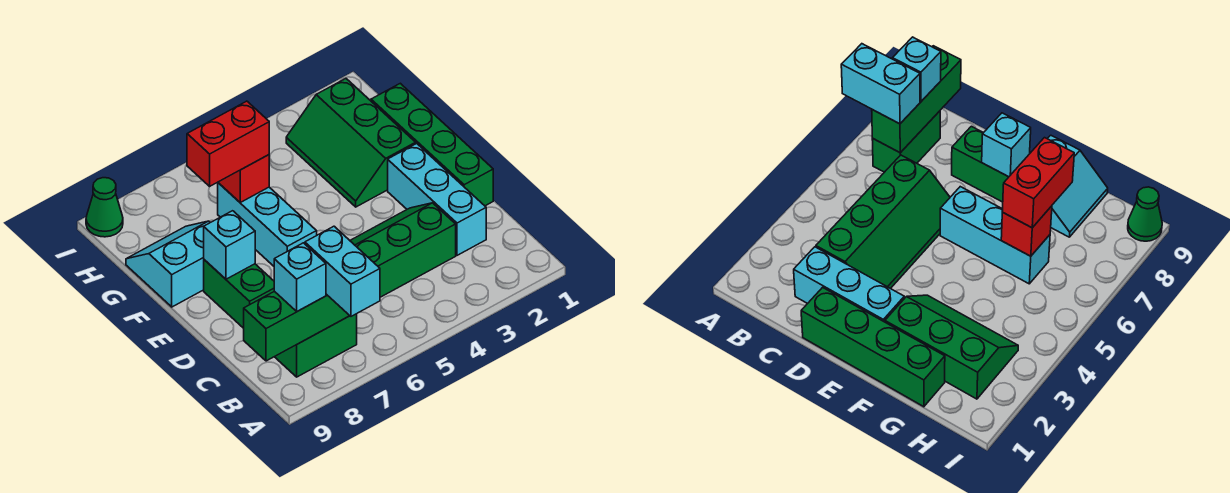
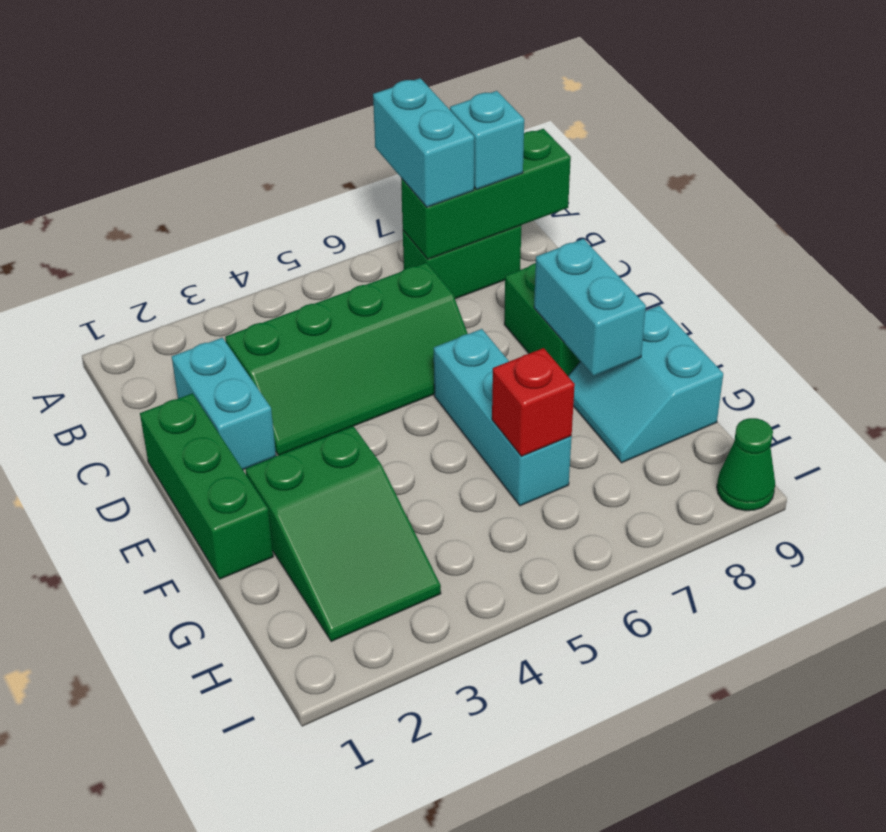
cyan brick C2:E2 level 1 -> cyan brick C2:D2 level 1
green brick D1:G1 level 1 -> green brick D1:F1 level 1
cyan brick E8 level 2 -> cyan brick E8:F8 level 2
green slope F2:H3 level 1 top 2 -> green slope F2:H3 level 1 top F
cyan slope F8:G9 level 1 top F -> cyan slope F8:G9 level 1 top 9
red brick G6:G7 level 3 -> none

